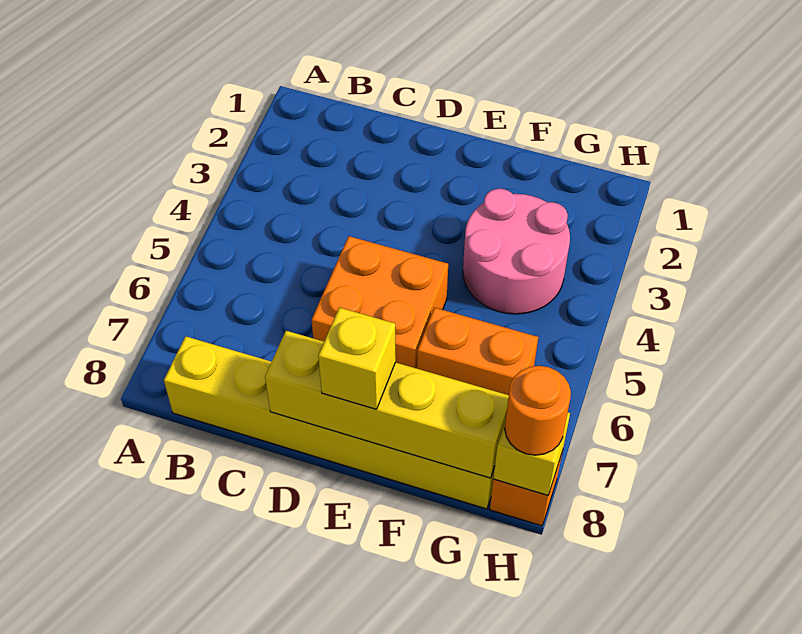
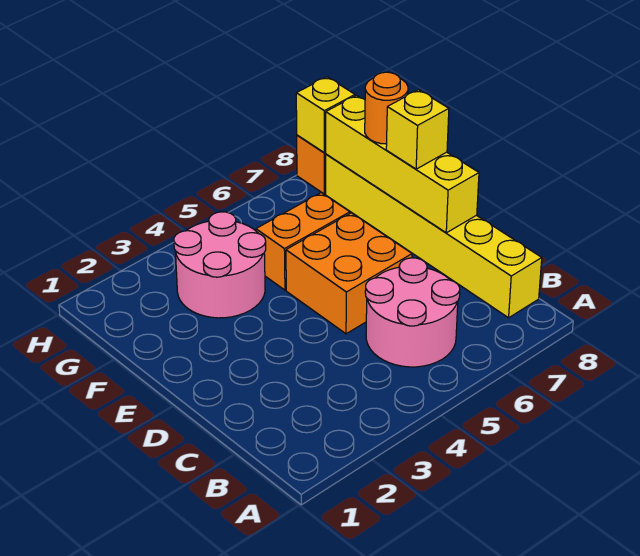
none -> pink round brick B5:C6 level 1
orange brick F6:G6 level 1 -> orange brick F5:F6 level 1
orange round brick H8 level 3 -> orange round brick F8 level 3

